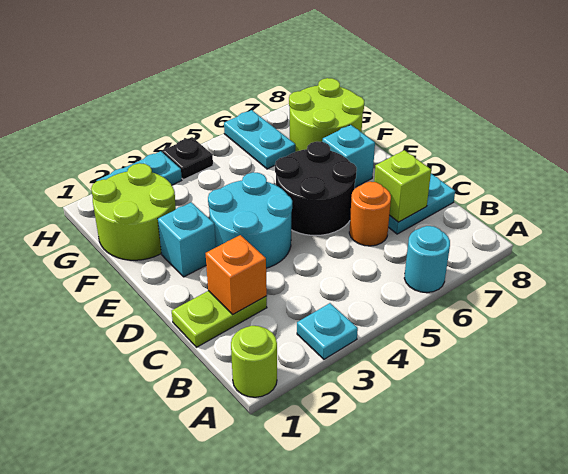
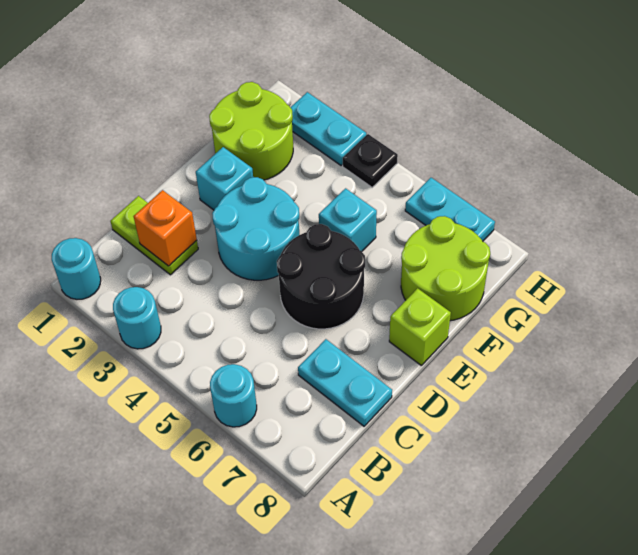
lime round brick A1 level 1 -> cyan round brick A1 level 1
cyan plate A3 level 1 -> cyan round brick A3 level 1
orange round brick C6 level 1 -> none
lime brick C7 level 2 -> lime brick E8 level 1
cyan brick E7 level 1 -> cyan brick F5 level 1
cyan plate G6:H6 level 1 -> cyan plate H6:H7 level 1

